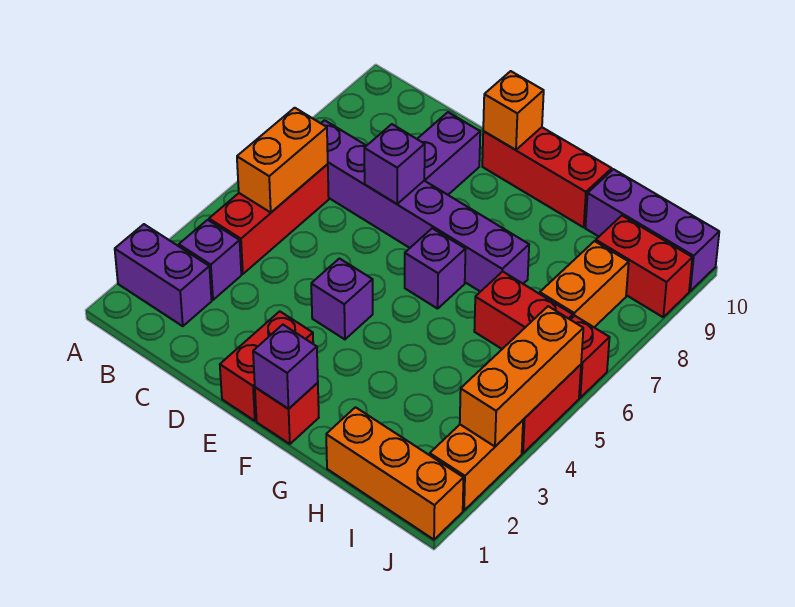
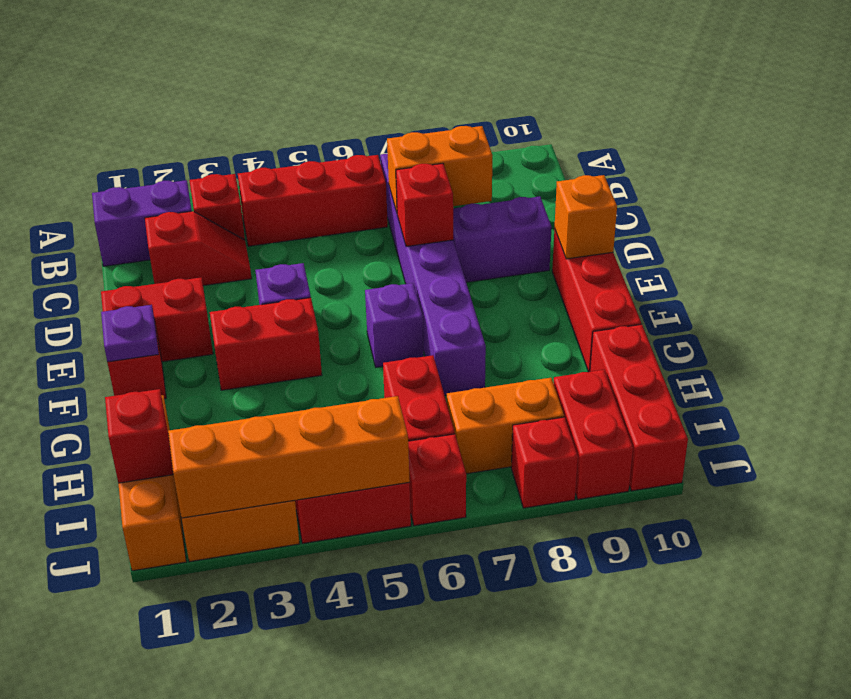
purple brick A2:B2 level 1 -> purple brick B1:B2 level 1
purple brick B3 level 1 -> red brick B3 level 1
orange brick B5:B6 level 2 -> orange brick C7:C8 level 2
none -> red slope C2:C3 level 1 top 2
purple brick D7 level 2 -> red brick D7 level 2
purple brick F1 level 2 -> purple plate F1 level 2
none -> red brick F3:F4 level 1
purple brick H10:J10 level 1 -> red brick H10:J10 level 1
none -> red brick I1 level 2
orange brick J3:J5 level 2 -> orange brick J2:J5 level 2
none -> red brick J8 level 1

